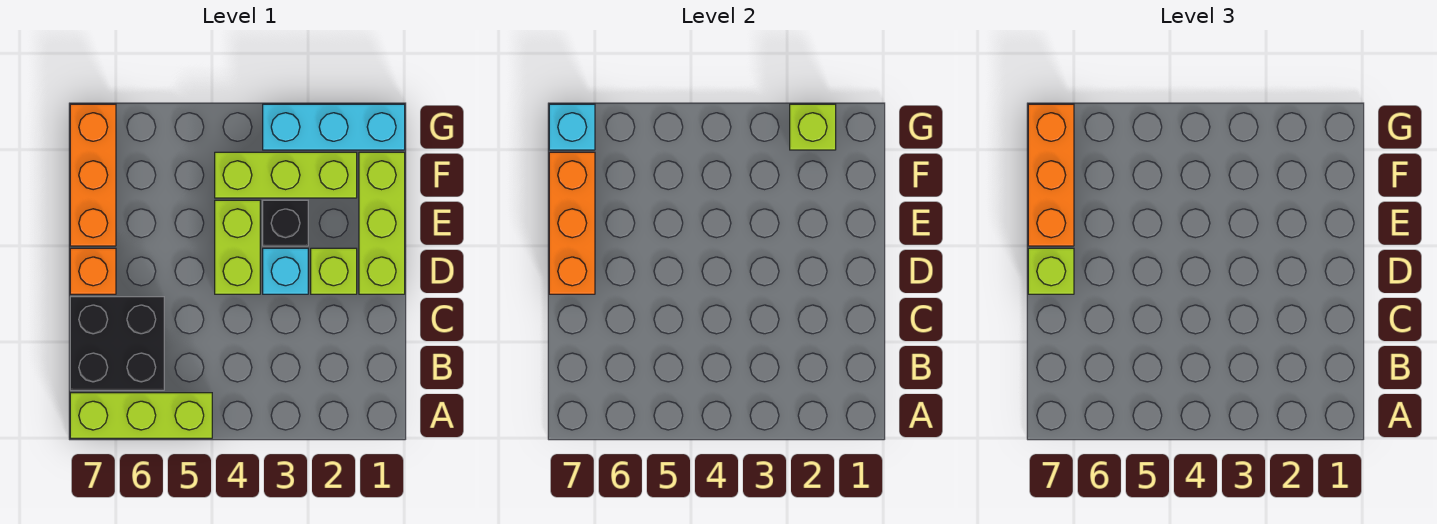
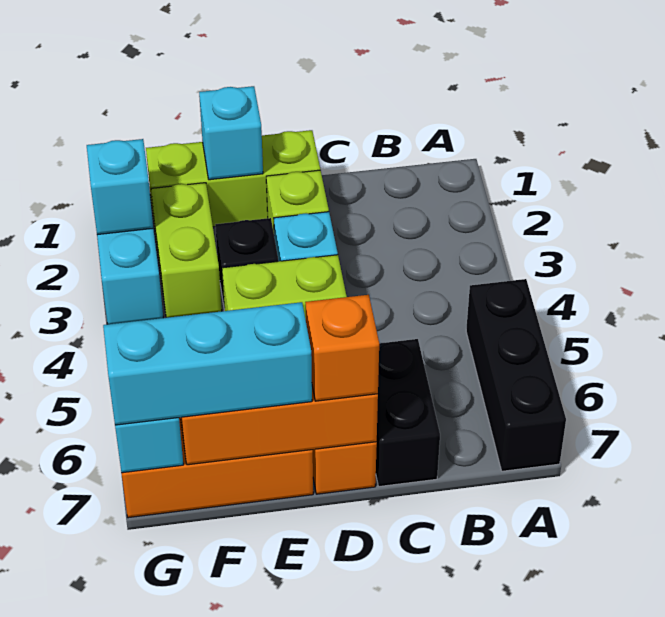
lime brick A5:A7 level 1 -> black brick A5:A7 level 1
black brick B6:C7 level 1 -> black brick C6:C7 level 1
lime brick D7 level 3 -> orange brick D7 level 3
none -> cyan brick E1 level 2
orange brick E7:G7 level 3 -> cyan brick E7:G7 level 3
lime brick F2:F4 level 1 -> lime brick F2:F3 level 1
lime brick G2 level 2 -> cyan brick G2 level 2

